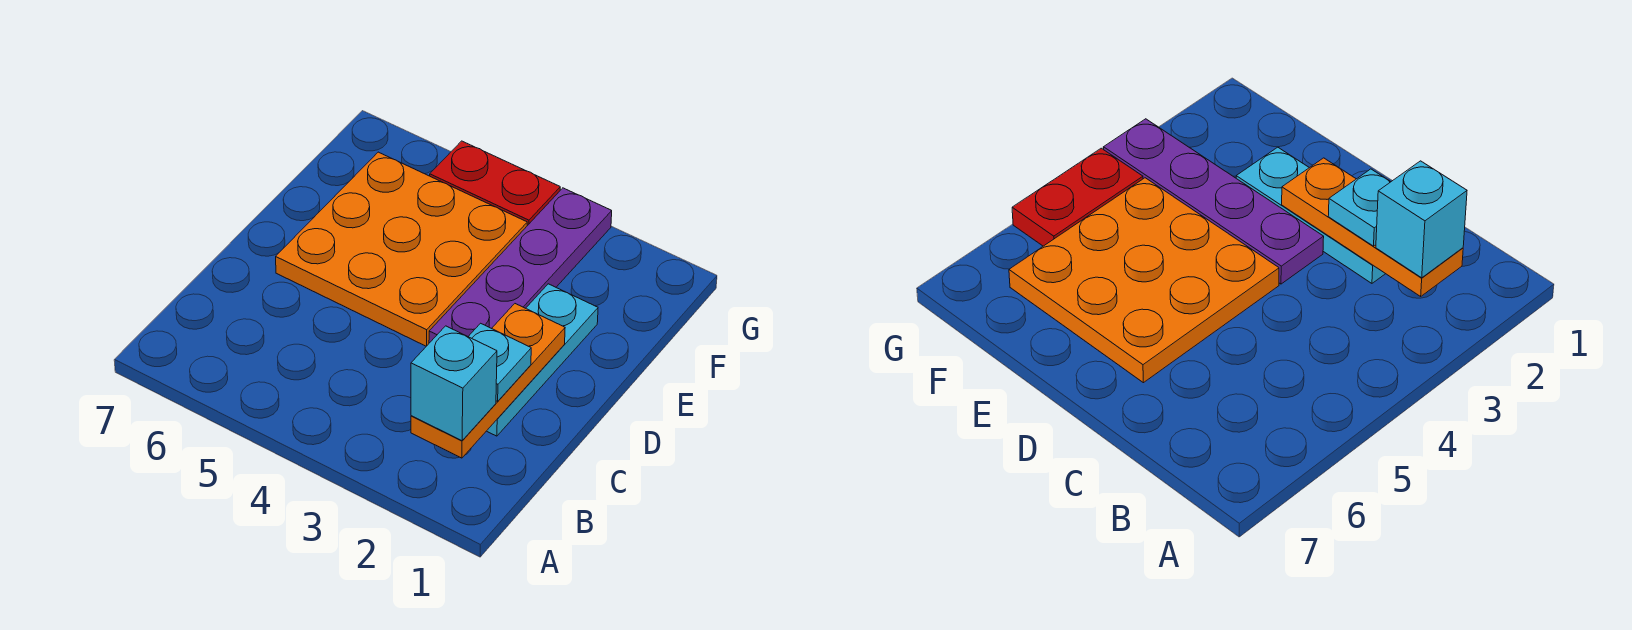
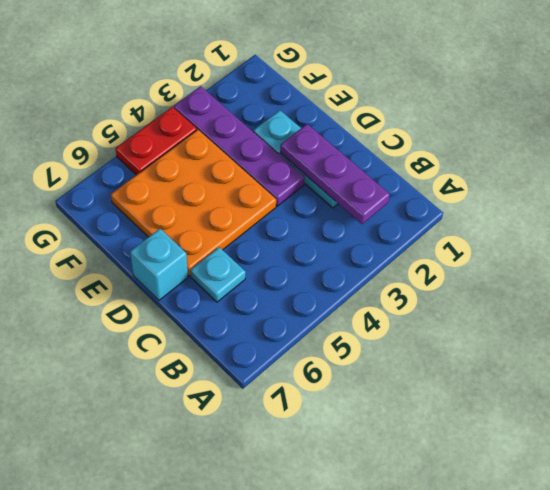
orange plate B2:D2 level 2 -> purple plate B2:D2 level 2
cyan brick B2 level 3 -> cyan brick D7 level 1
cyan plate C2 level 3 -> cyan plate C6 level 1

